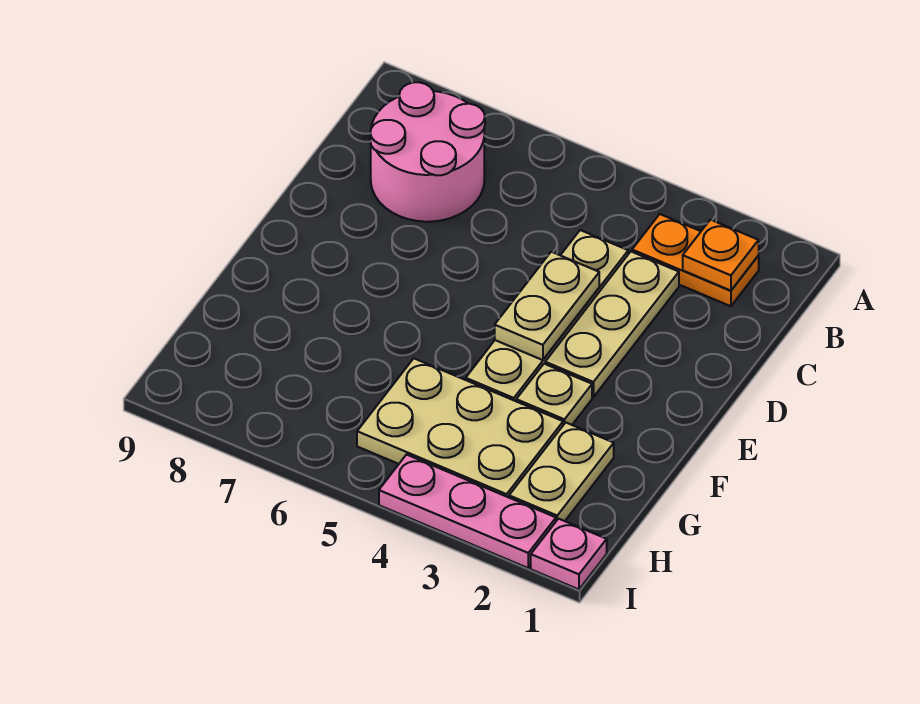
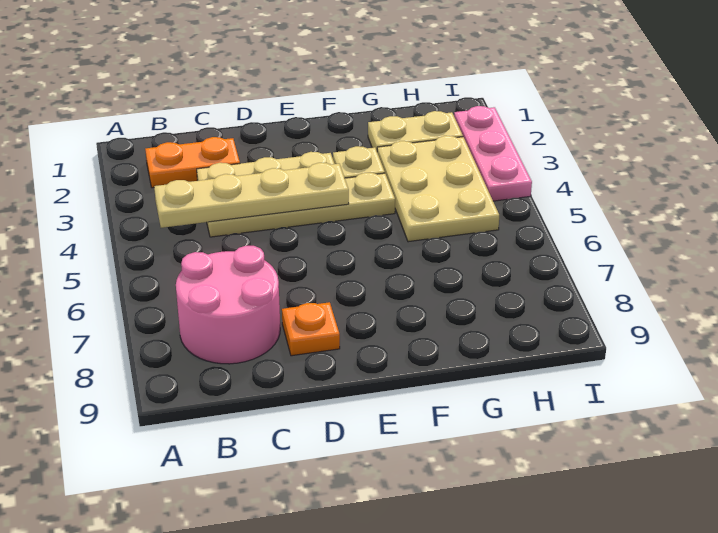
orange plate B2:B3 level 1 -> orange plate B2:C2 level 1
orange plate B2 level 2 -> orange plate D8 level 1
tan plate D4:E4 level 2 -> tan plate B4:E4 level 2
pink plate I1 level 1 -> none

